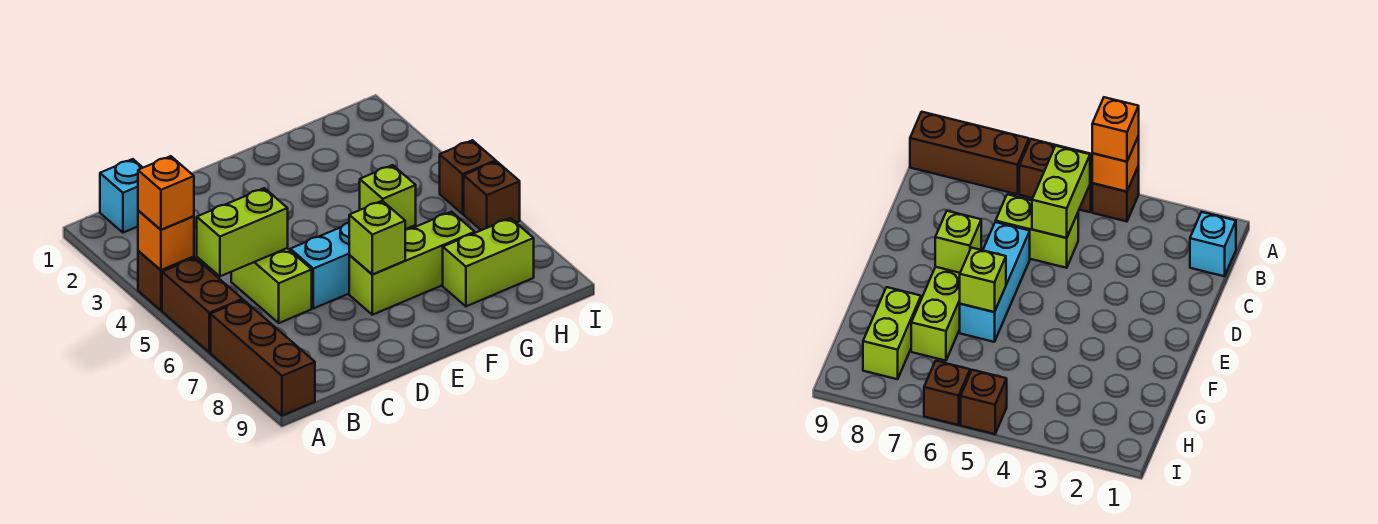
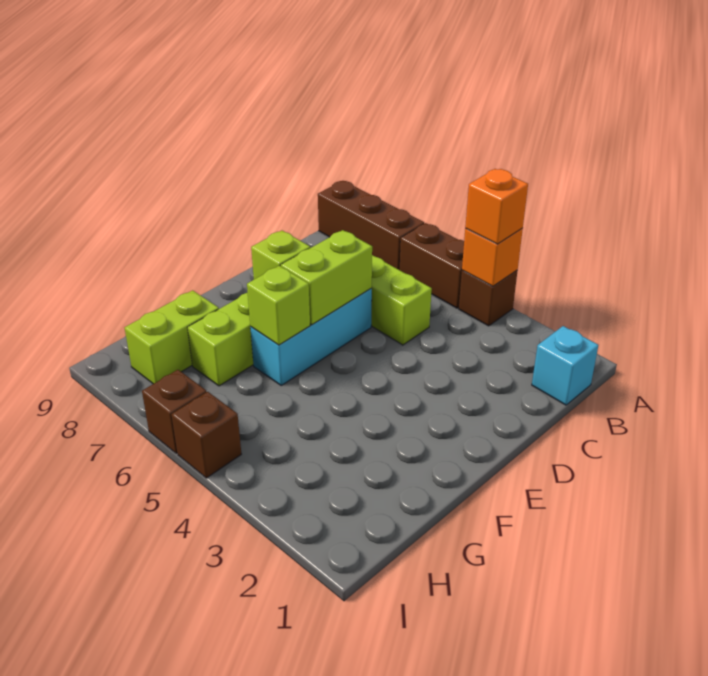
lime brick B5:C5 level 2 -> lime brick D6:E6 level 2

